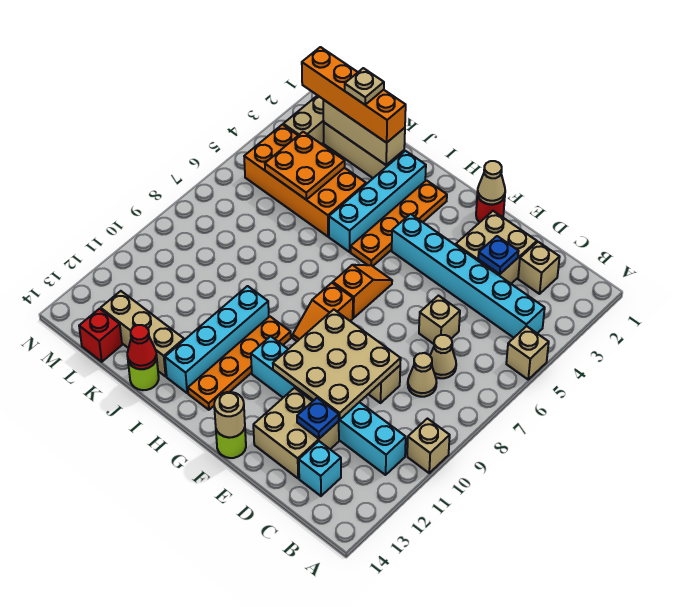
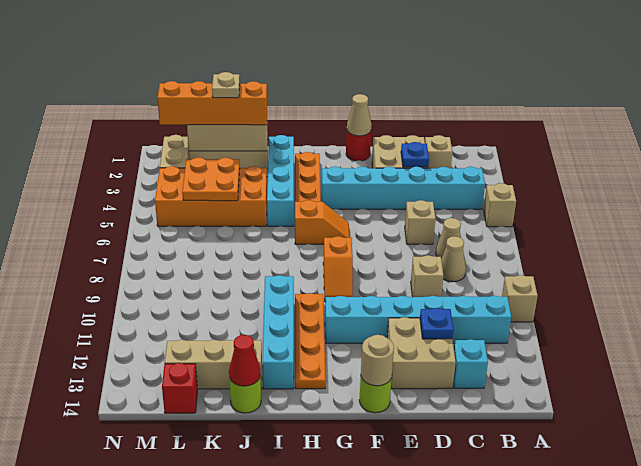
tan plate D9:F11 level 2 -> none
orange slope G6:G7 level 1 top 7 -> orange slope G6:H6 level 1 top H

